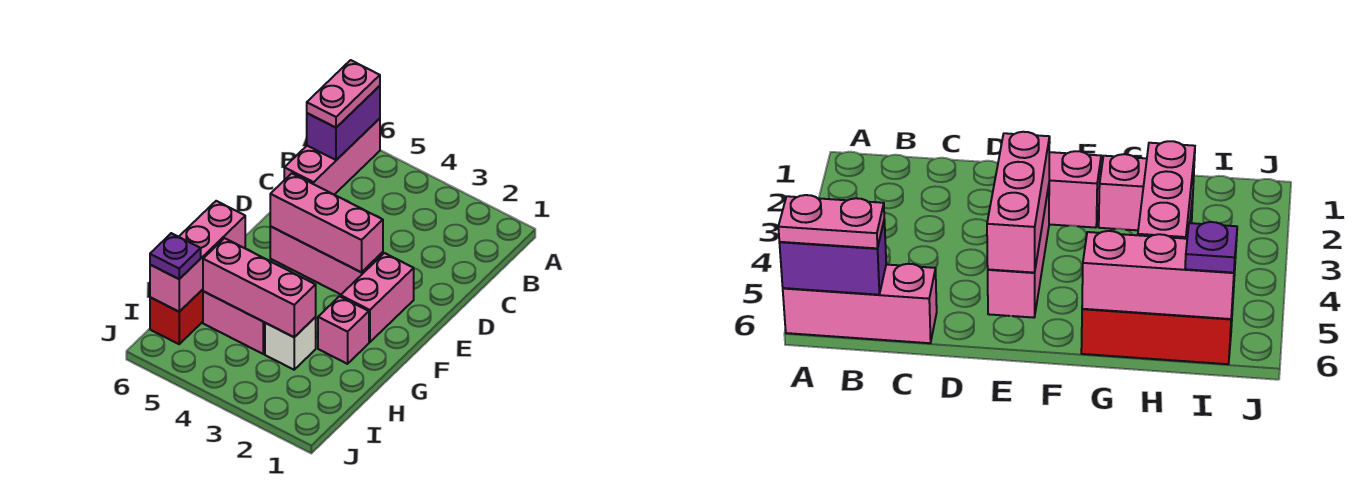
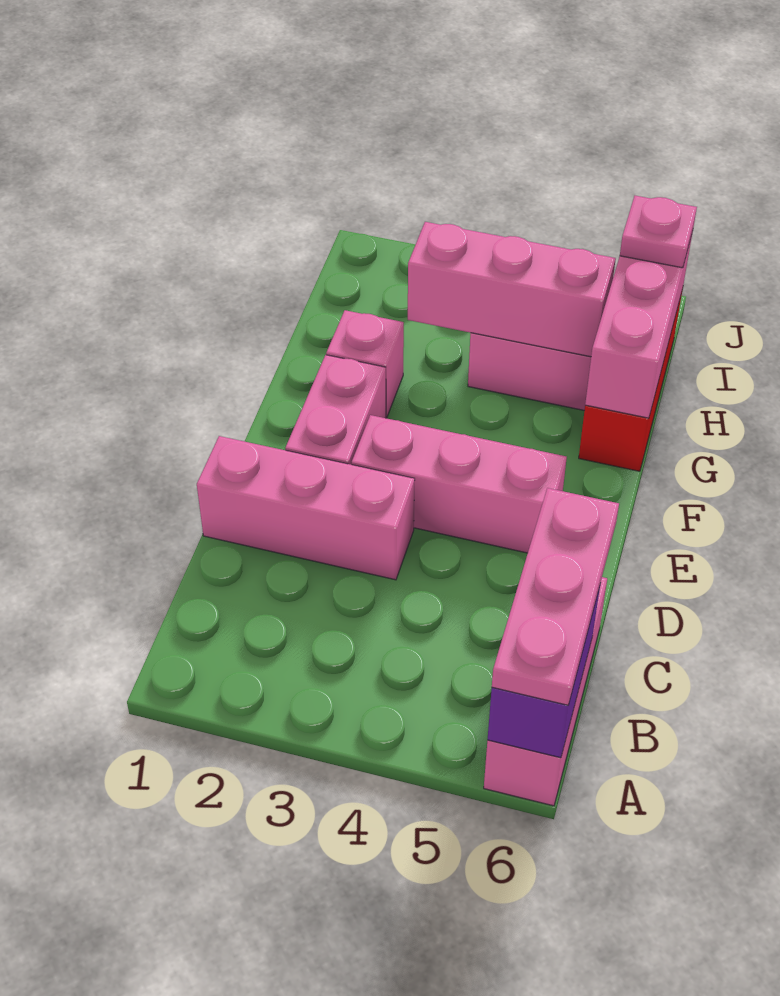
pink plate A6:B6 level 3 -> pink plate A6:C6 level 3
pink brick E3:E5 level 2 -> pink brick D1:D3 level 1
white brick H3 level 1 -> none
purple plate I6 level 3 -> pink plate I6 level 3

